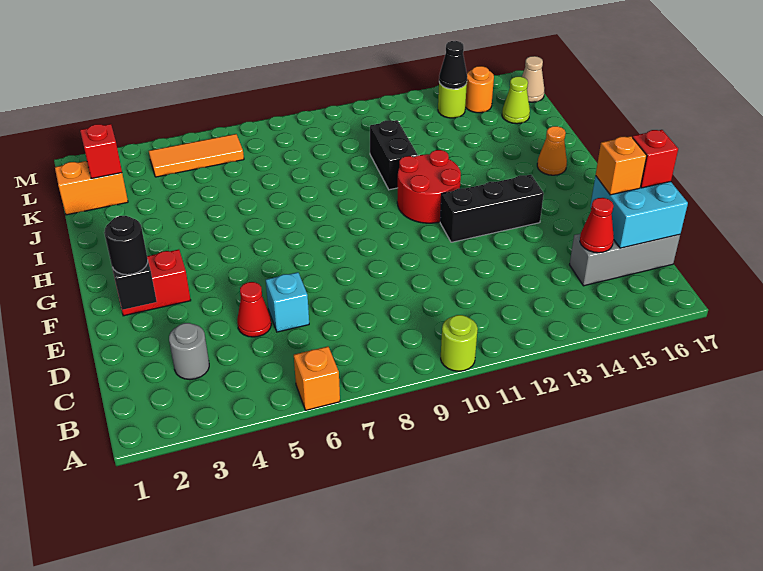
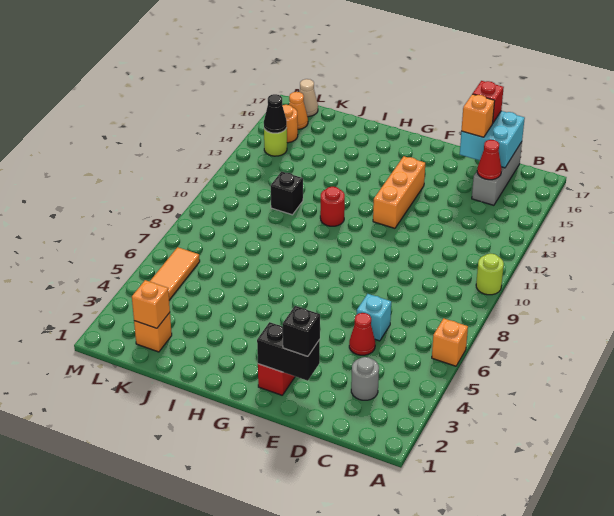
black round brick E2 level 3 -> black brick E2 level 3
black brick F12:F14 level 1 -> orange brick F12:F14 level 1
red round brick G11:H12 level 1 -> red round brick H11 level 1
orange cone H16 level 1 -> orange cone L16 level 1
black brick I11:J11 level 1 -> black brick J11 level 1
orange brick K1:K2 level 1 -> orange brick K2 level 1
red brick K2 level 2 -> orange brick K2 level 2
lime cone K16 level 1 -> none

